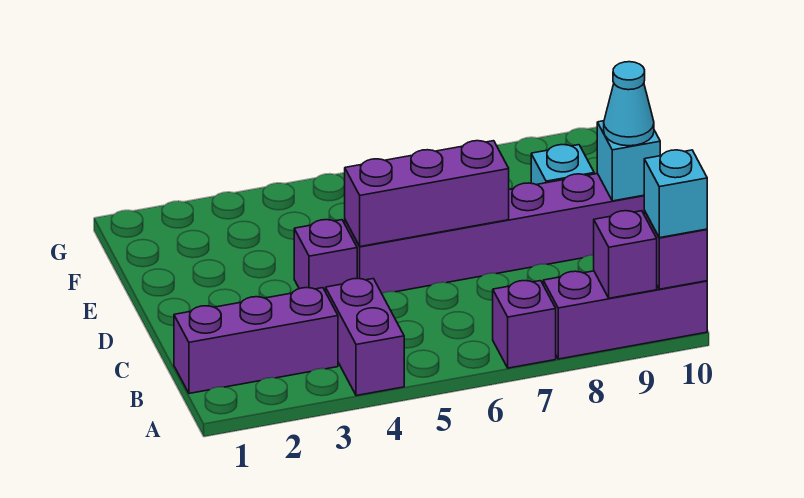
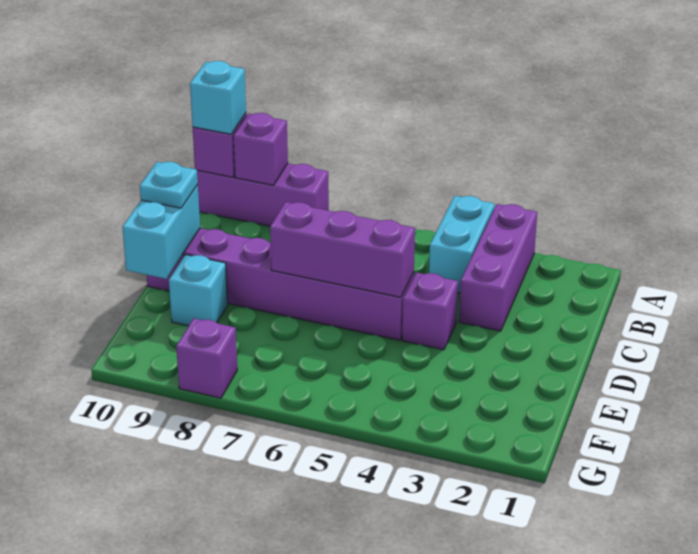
purple brick A4:B4 level 1 -> cyan brick A4:B4 level 1
purple brick A7 level 1 -> purple brick G8 level 1
purple brick B1:B3 level 1 -> purple brick A3:C3 level 1
cyan brick D10 level 2 -> cyan brick D10:E10 level 2
cyan cone D10 level 3 -> cyan plate D10 level 3

